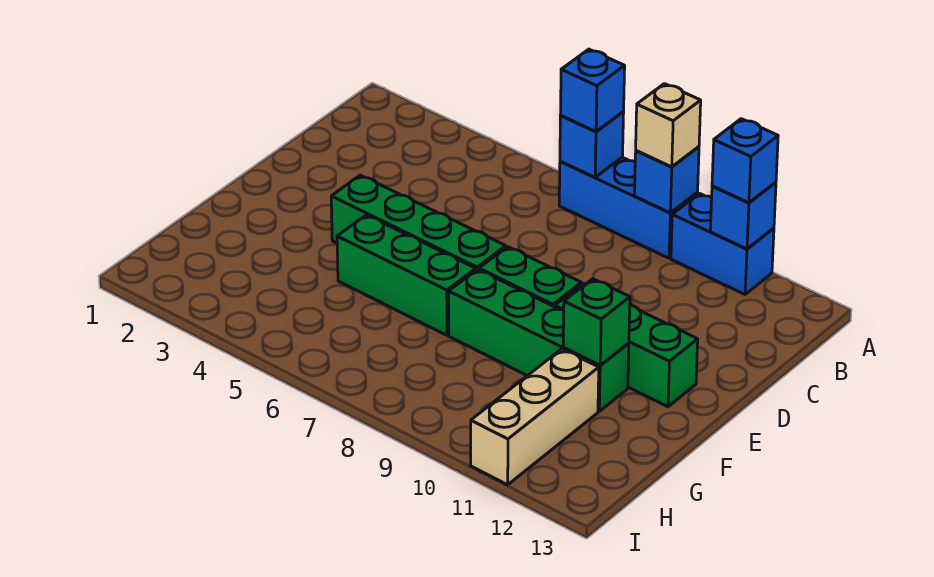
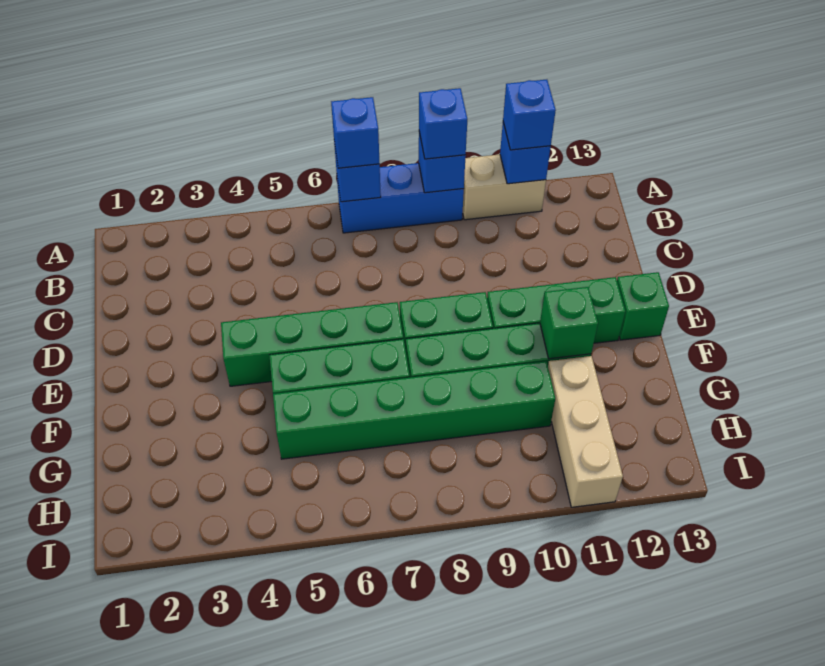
tan brick A9 level 3 -> blue brick A9 level 3
blue brick A10:A11 level 1 -> tan brick A10:A11 level 1
none -> green brick E13 level 1
none -> green brick G5:G10 level 1

